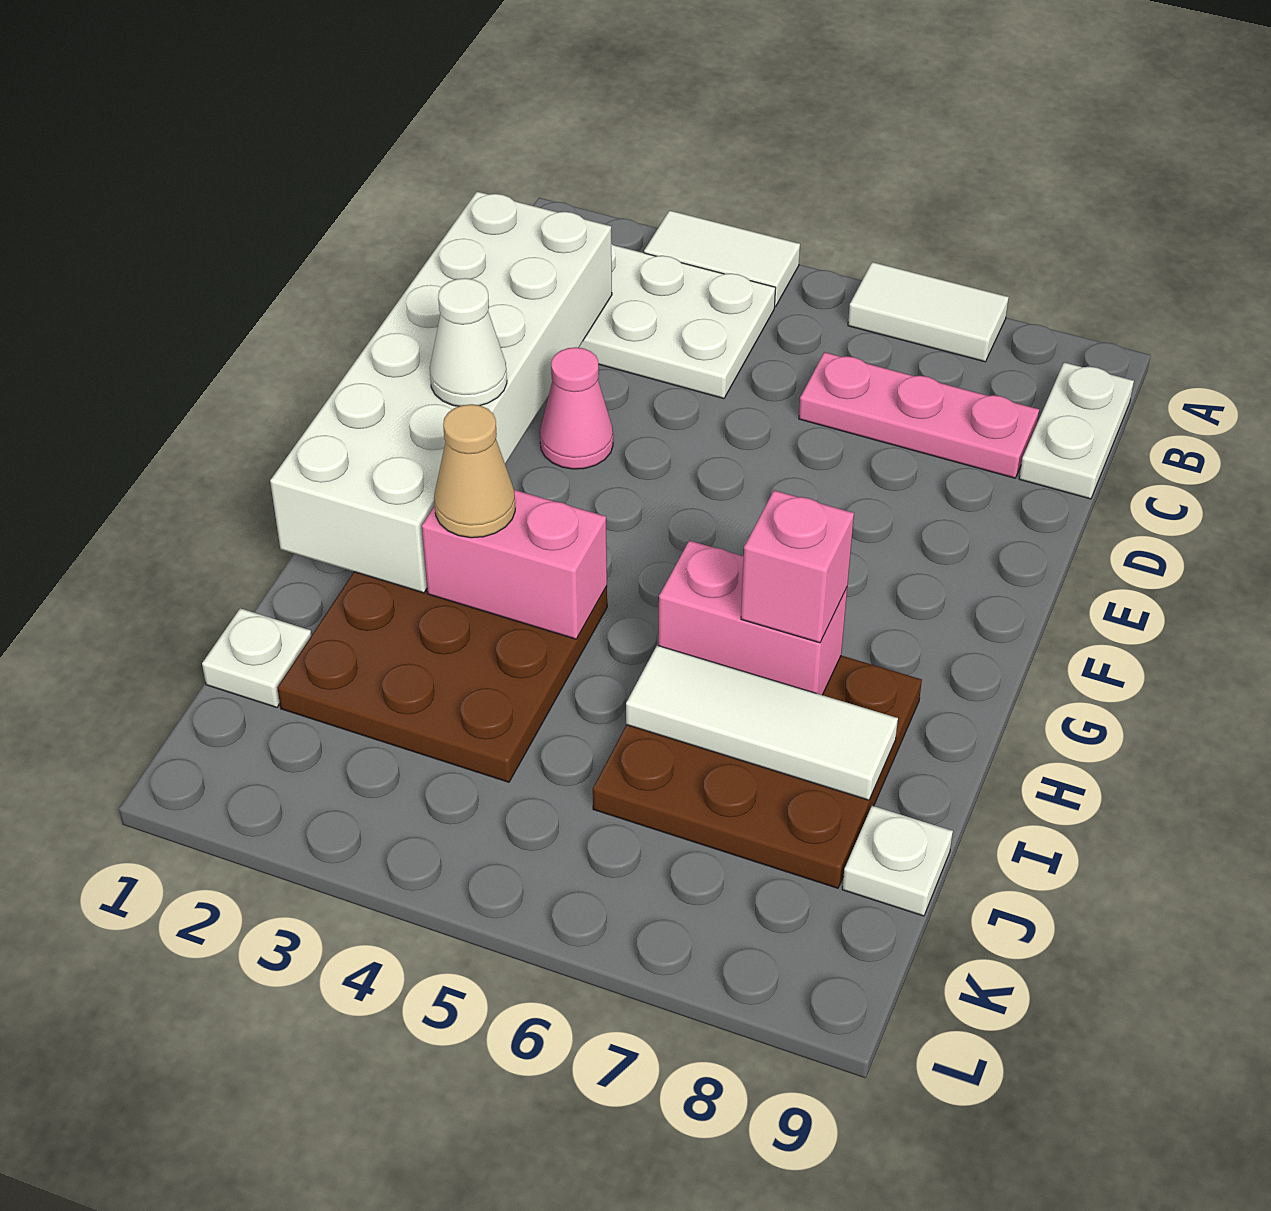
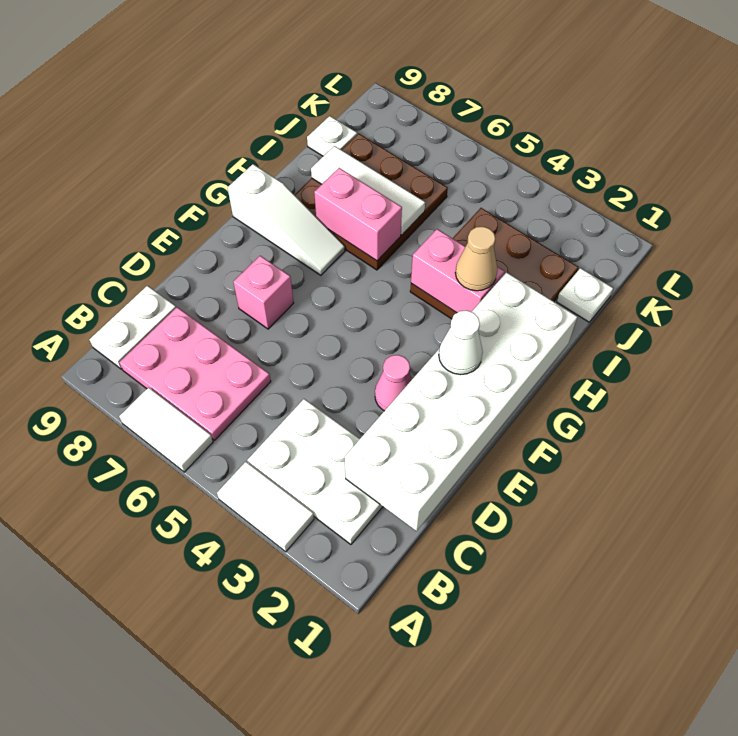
pink plate C6:C8 level 1 -> pink plate B6:C8 level 1
none -> white slope G7:G9 level 1 top 9
pink brick H7 level 3 -> pink brick E7 level 1

